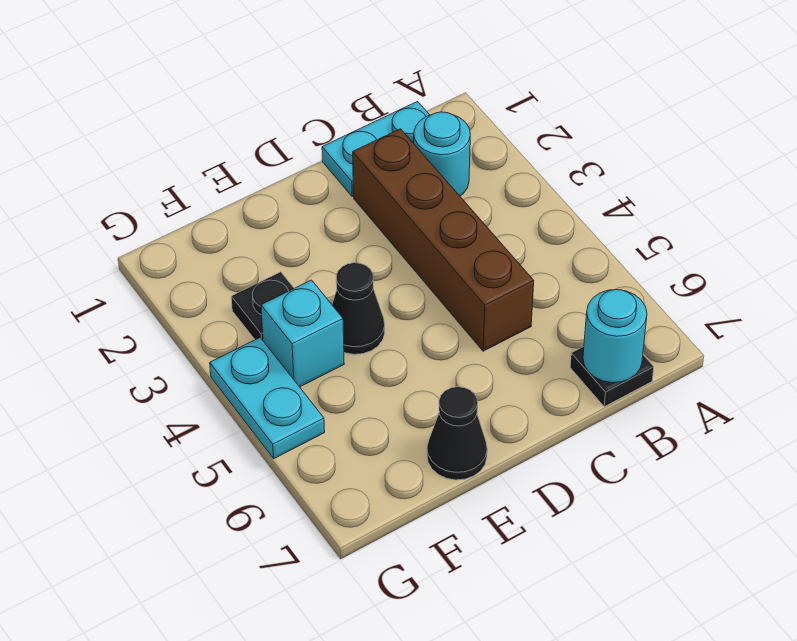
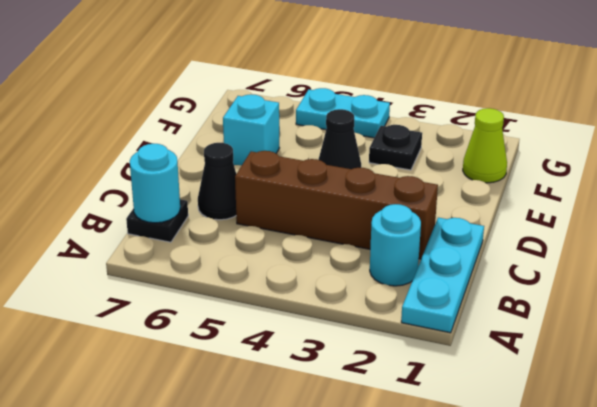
cyan plate B1:C1 level 1 -> cyan plate A1:C1 level 1
black cone E7 level 1 -> black cone C6 level 1
none -> lime cone F1 level 1
cyan brick F4 level 1 -> cyan brick E6 level 1

